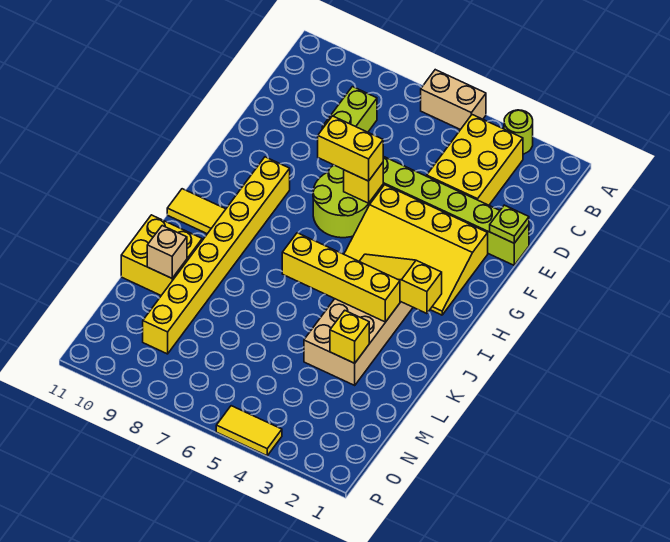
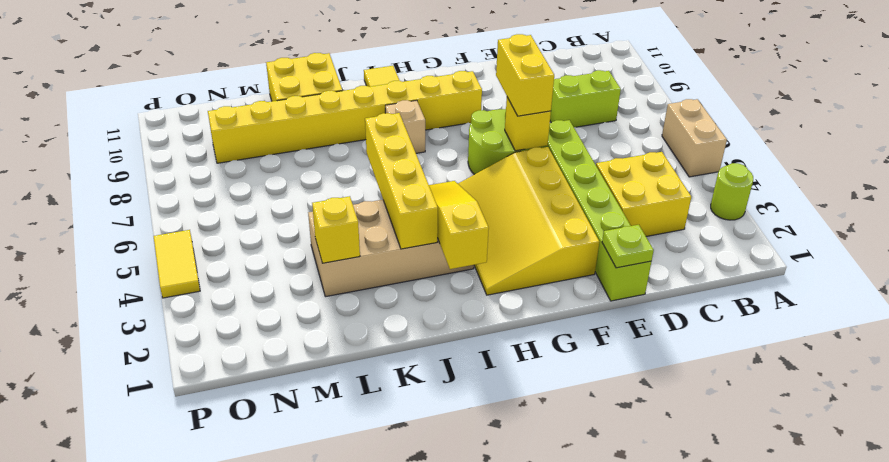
yellow brick B3:D4 level 1 -> yellow brick C3:D4 level 1
tan brick L10 level 2 -> tan brick I8 level 1

